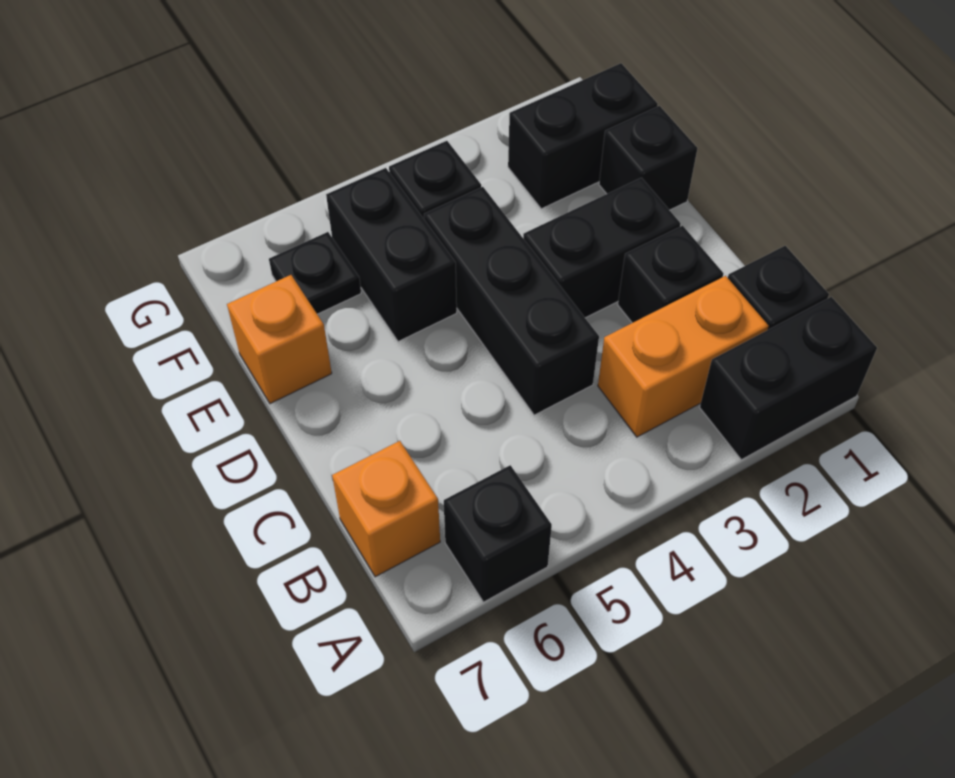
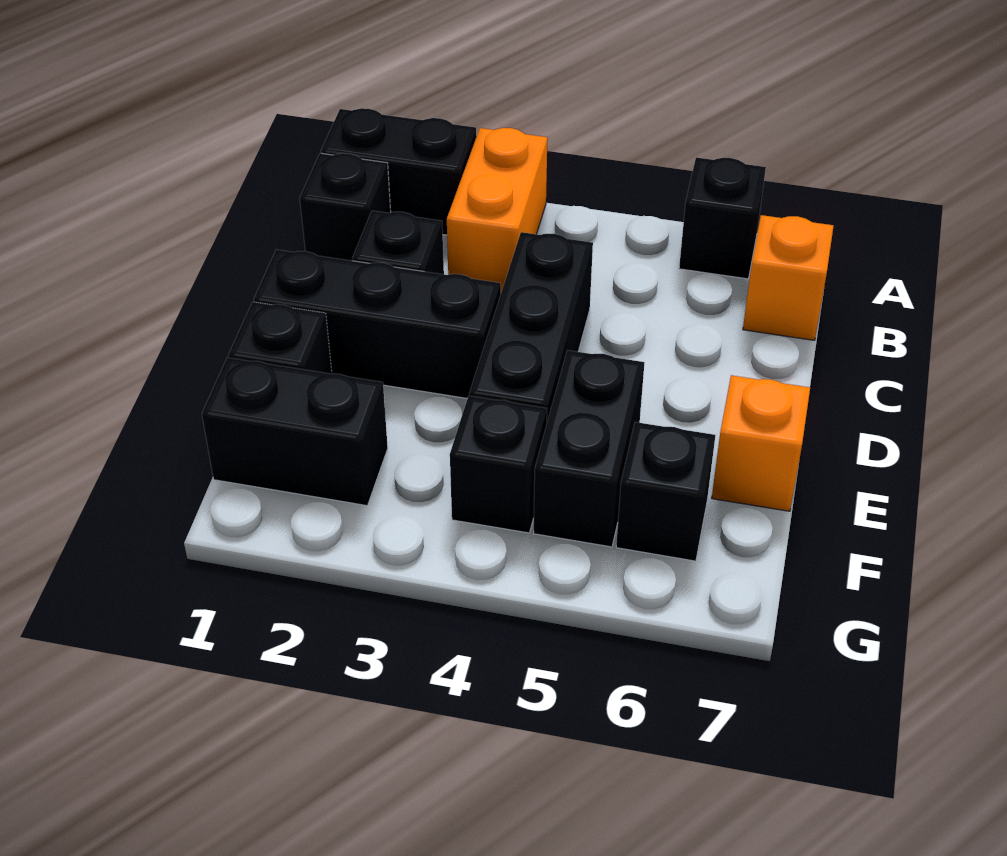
orange brick B2:B3 level 1 -> orange brick A3:B3 level 1
black brick D2:D3 level 1 -> black brick D1:D3 level 1
black plate F6 level 1 -> black brick F6 level 1

